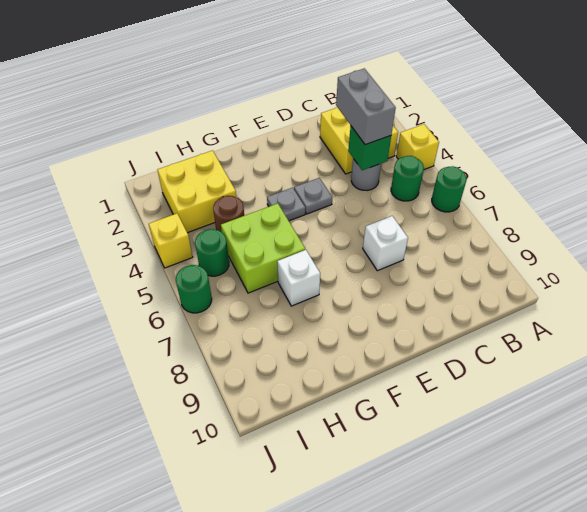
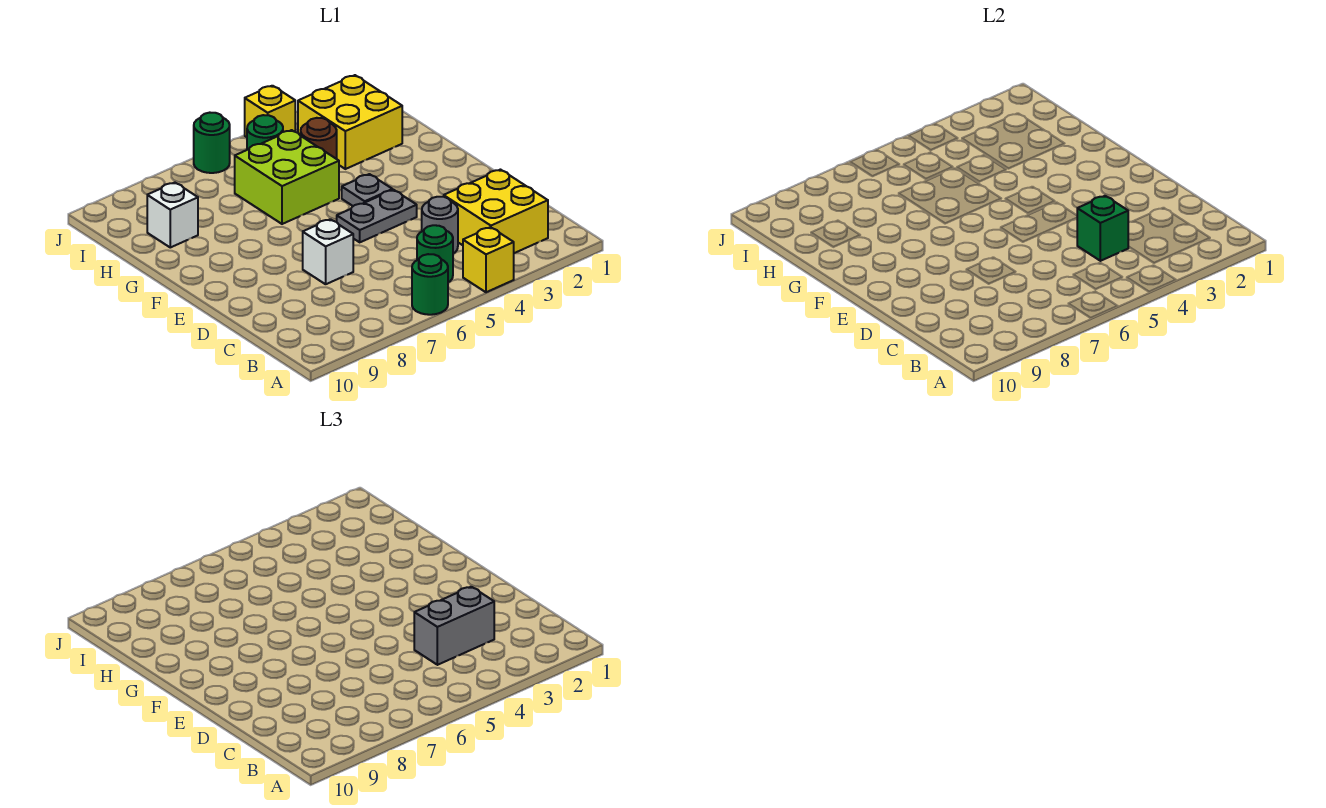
grey plate E4 level 1 -> grey plate E4:E5 level 1
white brick G7 level 1 -> white brick H9 level 1

